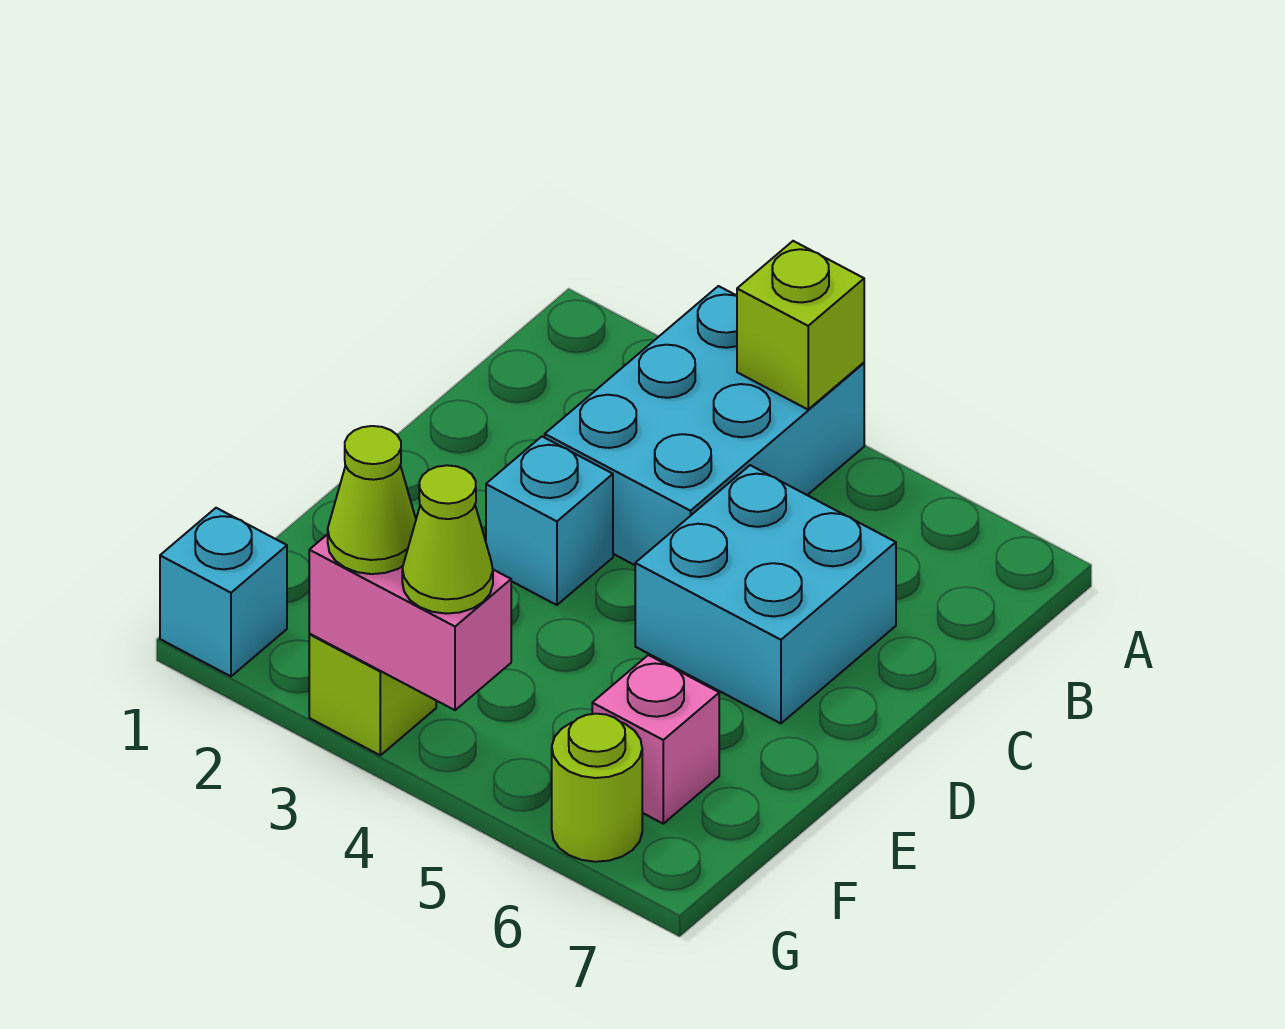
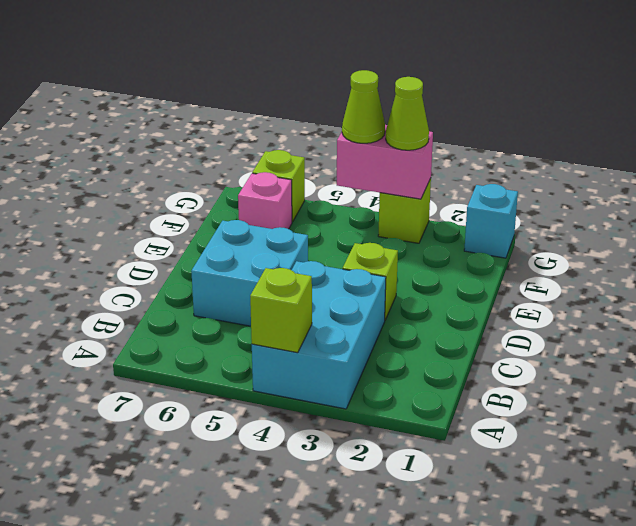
cyan brick D3 level 1 -> lime brick D3 level 1
lime round brick G6 level 1 -> lime brick G6 level 1

